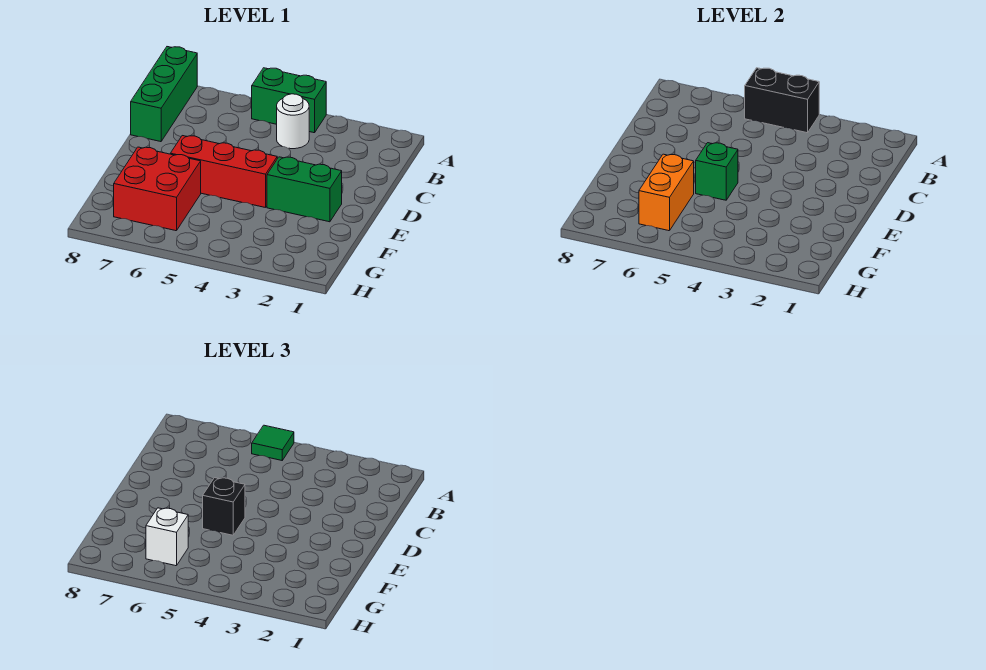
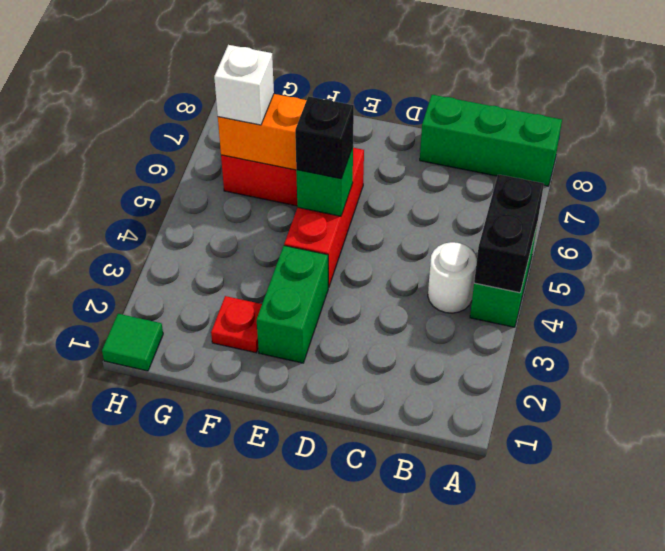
green tile A5 level 3 -> green tile H1 level 1
none -> red plate F2 level 1

